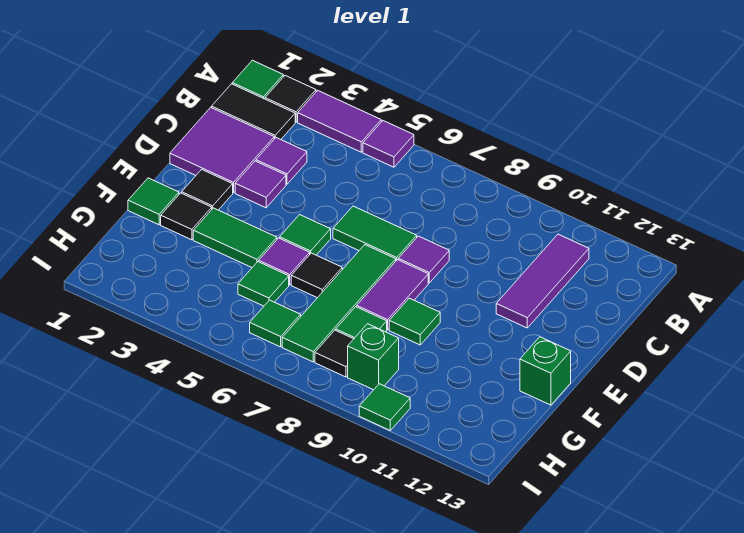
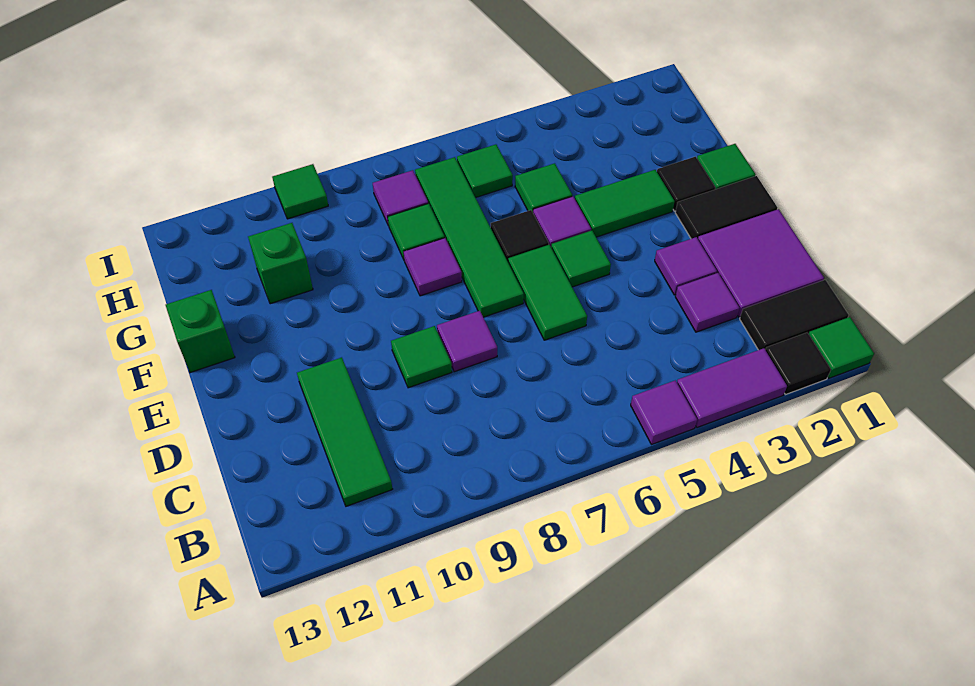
purple tile B11:D11 level 1 -> green tile B11:D11 level 1
green tile D6:D7 level 1 -> green tile D6:E6 level 1
black tile E2 level 1 -> black tile E1:E2 level 1
purple tile E8:F8 level 1 -> purple tile F8 level 1
green tile F9 level 1 -> green tile D9 level 1
black tile H8 level 1 -> purple tile H8 level 1
green brick H9 level 1 -> green brick G11 level 1

